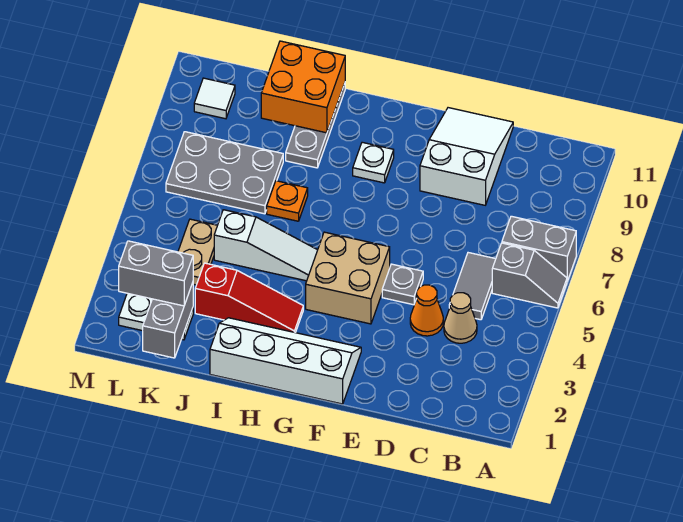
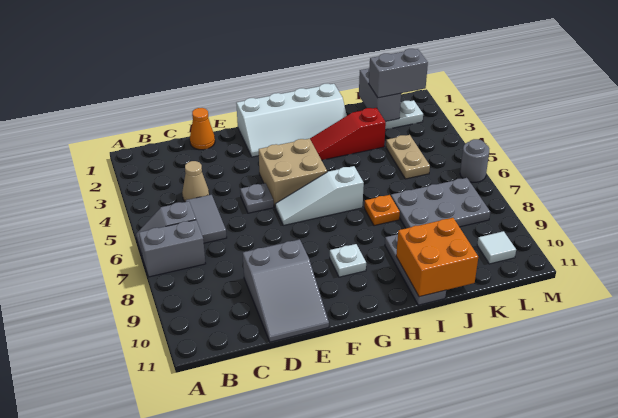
orange cone D4 level 1 -> orange cone D1 level 1
white slope D9:E11 level 1 top 9 -> grey slope D9:E11 level 1 top 9
white slope H5:J5 level 1 top J -> white slope F6:H6 level 1 top H
none -> grey round brick M6 level 1

